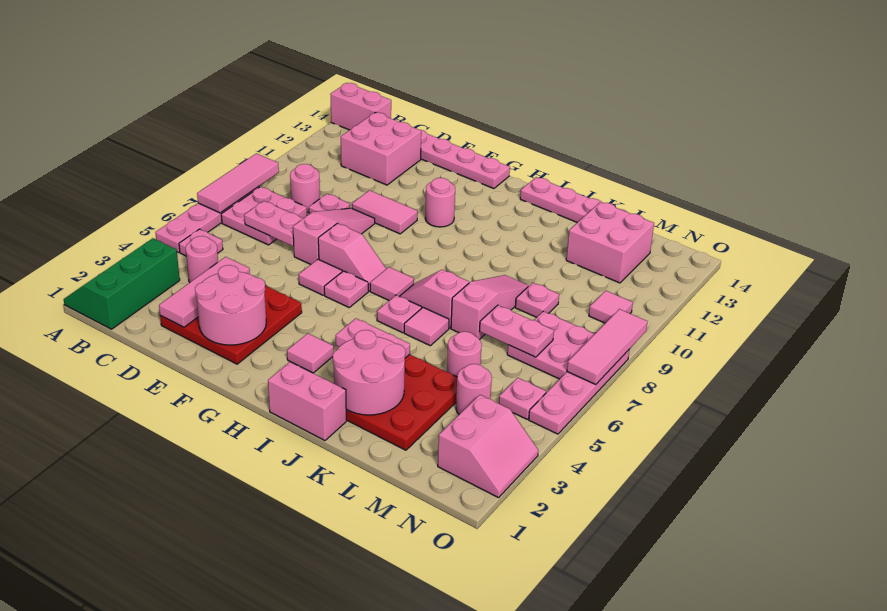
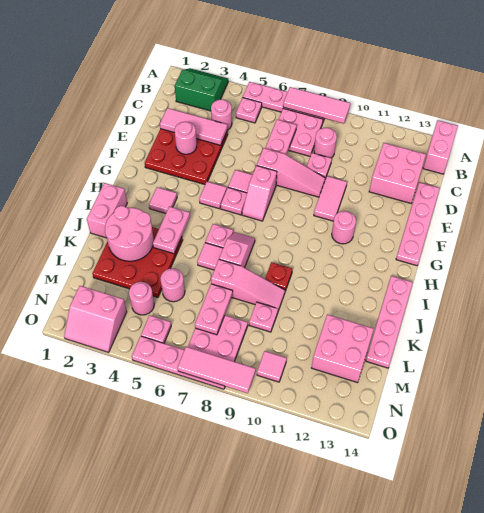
green slope A1:B3 level 1 top B -> green slope A2:B3 level 1 top B
pink round brick E2:F3 level 2 -> pink round brick E3 level 2
pink tile H7 level 1 -> pink tile G5 level 1
none -> red plate J9 level 1

